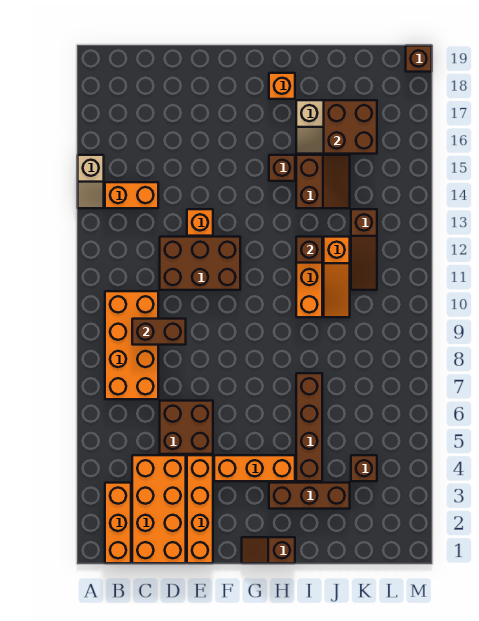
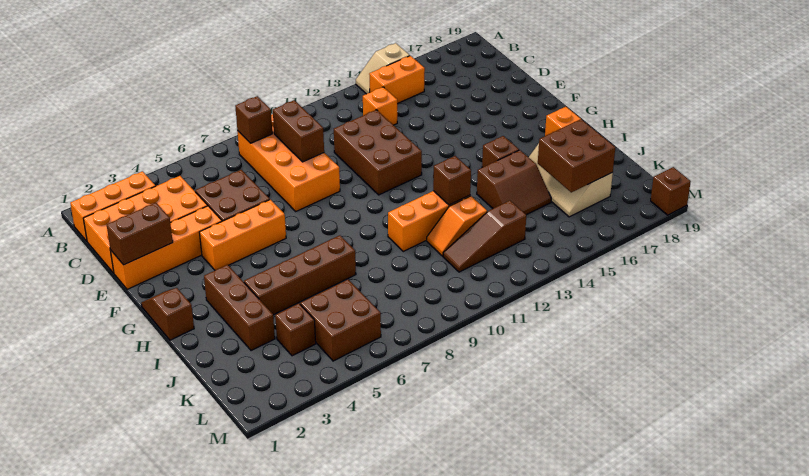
orange brick B7:C10 level 1 -> orange brick B8:E9 level 1
none -> brown brick B8 level 2
orange brick B14:C14 level 1 -> orange brick B14:B15 level 1
none -> brown brick E1:E2 level 2
orange brick E13 level 1 -> orange brick C13 level 1
orange brick F4:H4 level 1 -> orange brick F4:F6 level 1
orange slope J10:J12 level 1 top 12 -> orange slope J11:J12 level 1 top 12
none -> brown brick K5:L6 level 1

